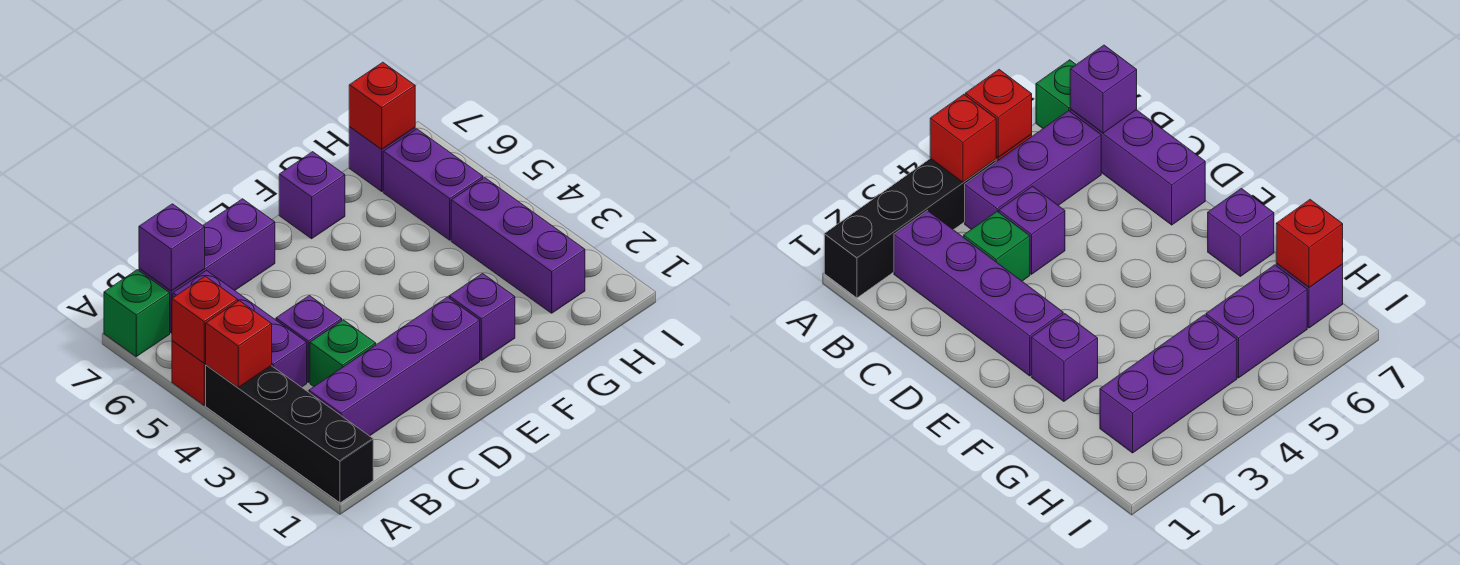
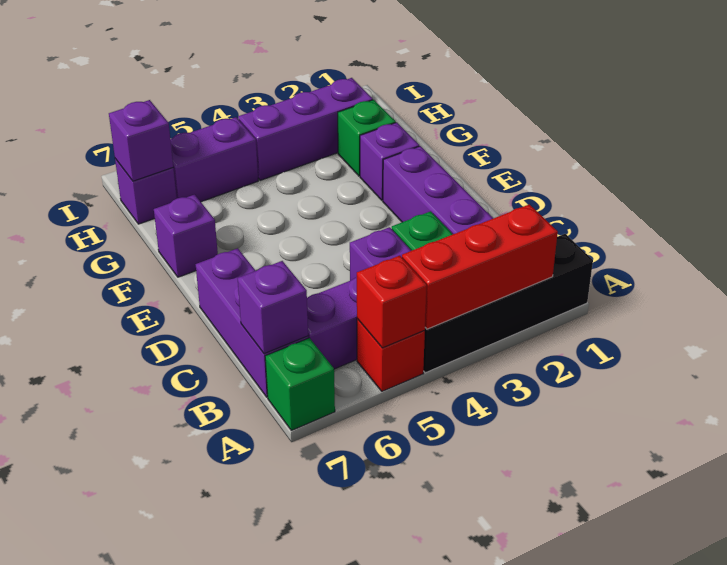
red brick A4 level 2 -> red brick A2:A4 level 2
none -> green brick G2 level 1
red brick H7 level 2 -> purple brick H7 level 2

